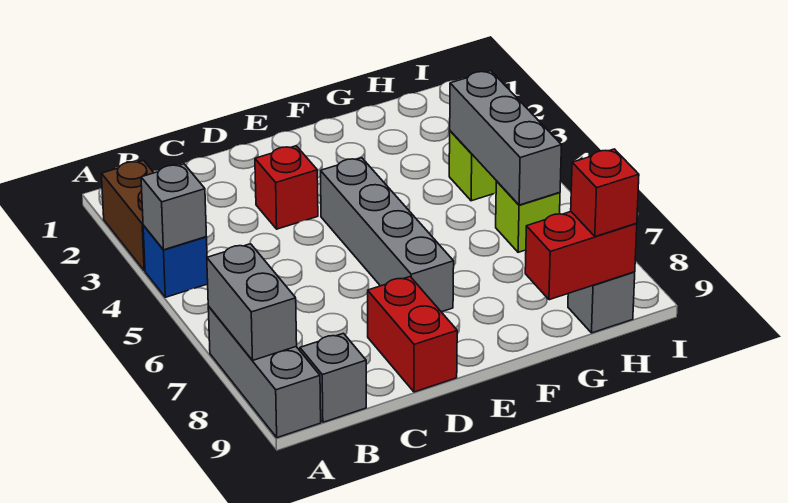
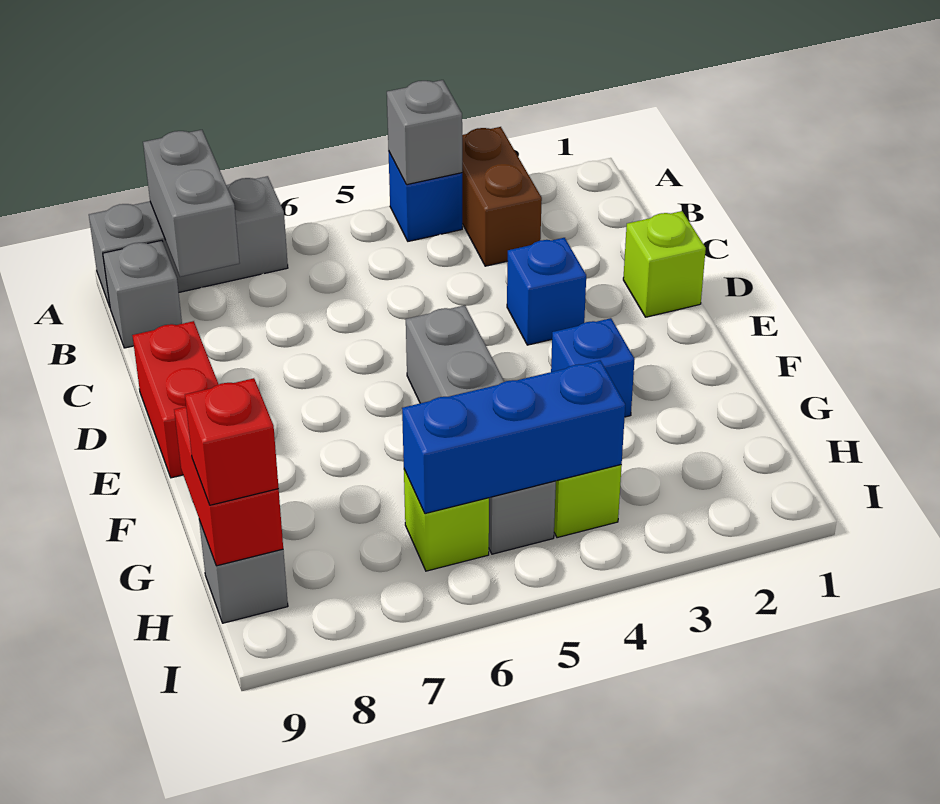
brown brick A2:A3 level 1 -> brown brick A3:B3 level 1
grey brick A7:A8 level 2 -> grey brick A8:B8 level 2
none -> lime brick D1 level 1
red brick D3 level 1 -> blue brick D3 level 1
red brick D8:D9 level 1 -> red brick D9:E9 level 1
grey brick E4:E7 level 1 -> grey brick E5:H5 level 1
none -> blue brick F3 level 1
grey brick H4:H6 level 2 -> blue brick H4:H6 level 2

